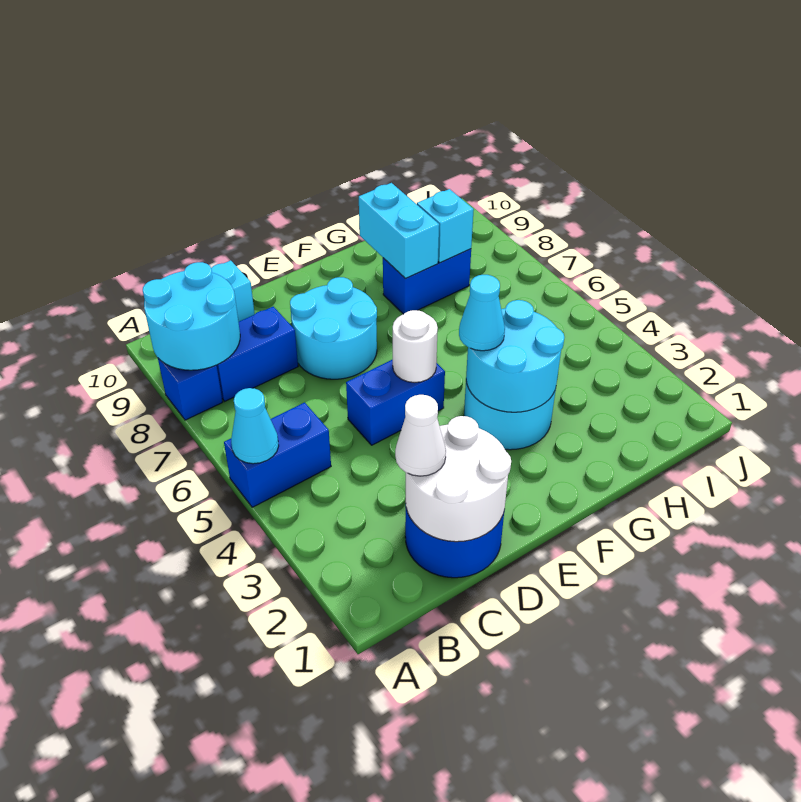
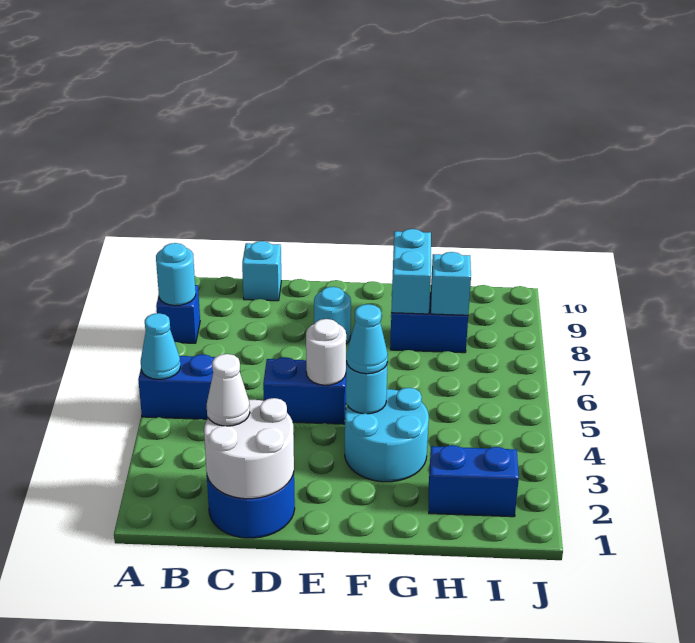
cyan round brick A8:B9 level 2 -> cyan round brick A8 level 2
blue brick B8:C8 level 1 -> blue brick H2:I2 level 1
cyan round brick D7:E8 level 1 -> cyan round brick E8 level 1
cyan round brick F3:G4 level 2 -> cyan round brick F4 level 2

